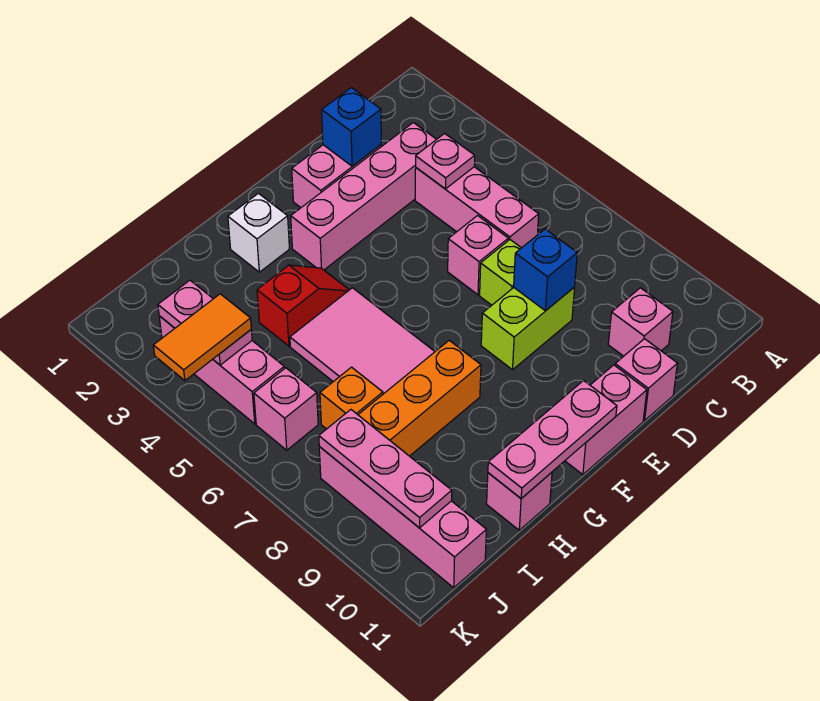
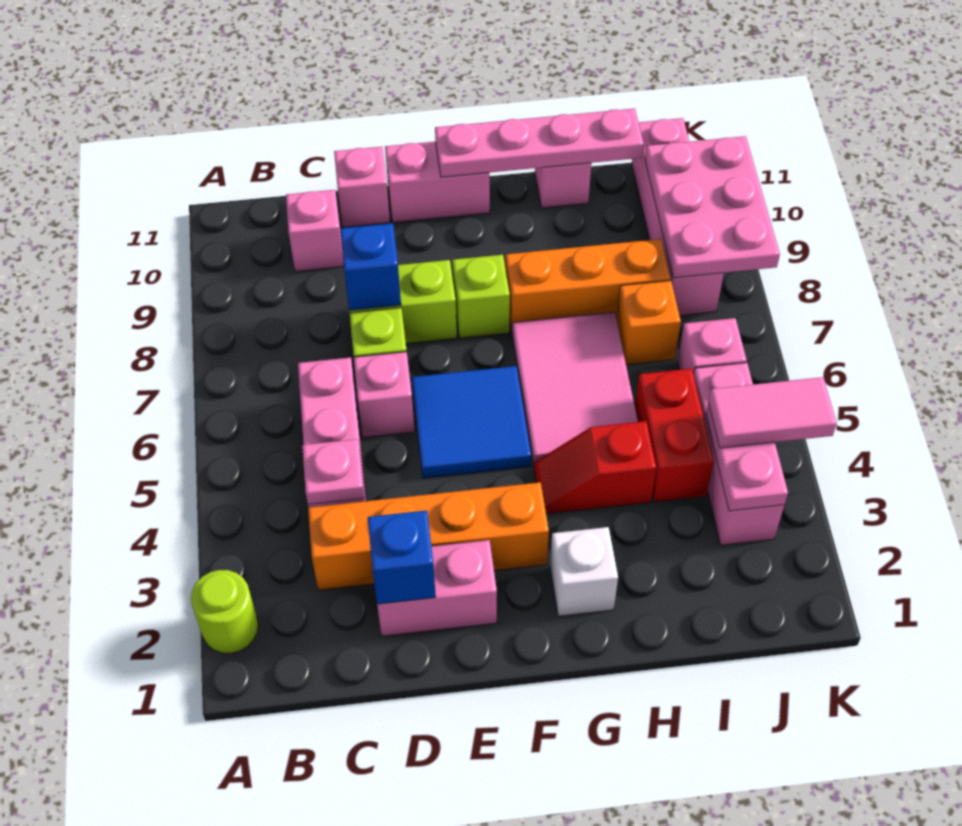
none -> lime round brick A2 level 1
pink brick C3:F3 level 1 -> orange brick C3:F3 level 1
none -> blue tile E5:F6 level 1
none -> lime brick F8 level 1
pink plate F11:H11 level 2 -> pink plate F11:I11 level 2
none -> red brick I4:I5 level 1
orange tile J4:K4 level 3 -> pink tile J4:K4 level 3
pink plate J8:J10 level 2 -> pink plate J8:K10 level 2

